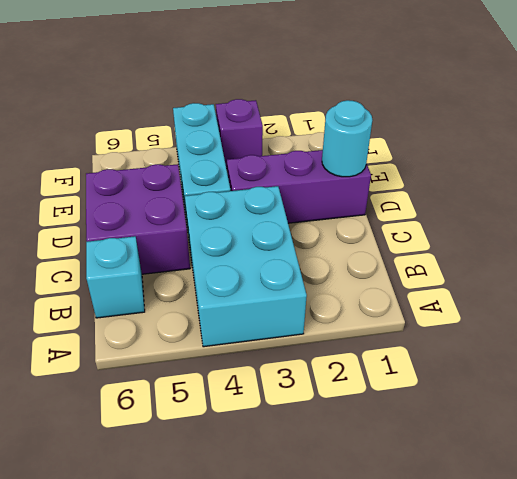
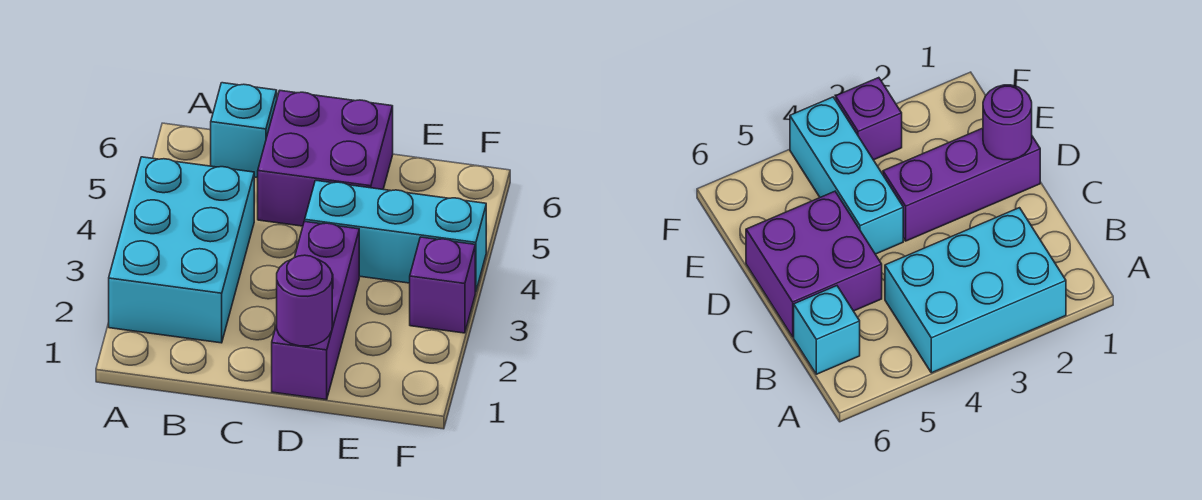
cyan brick A3:C4 level 1 -> cyan brick A2:B4 level 1
cyan round brick D1 level 2 -> purple round brick D1 level 2

